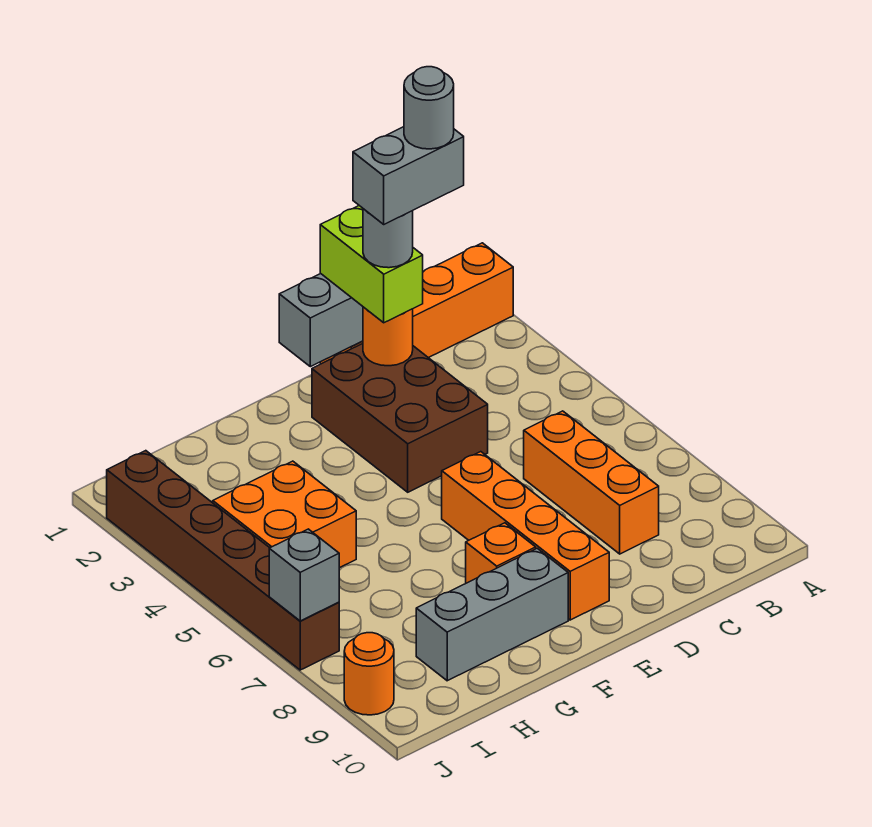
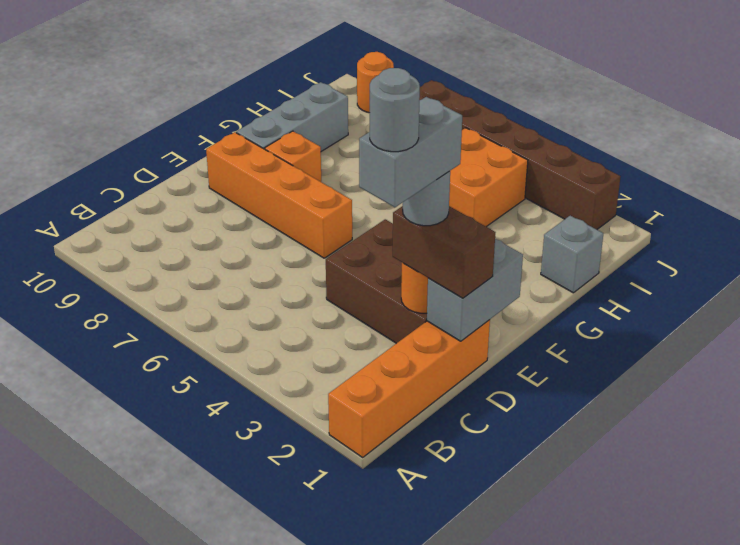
orange brick C6:C8 level 1 -> none
lime brick D1:D2 level 3 -> brown brick D1:D2 level 3
grey brick J7 level 2 -> grey brick H1 level 1

